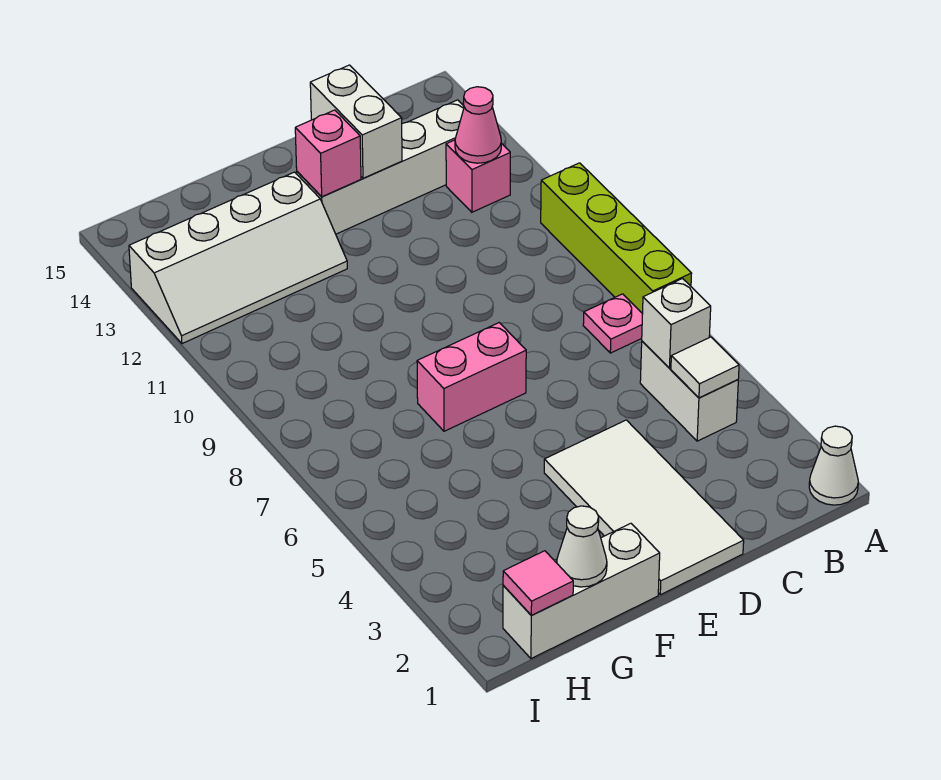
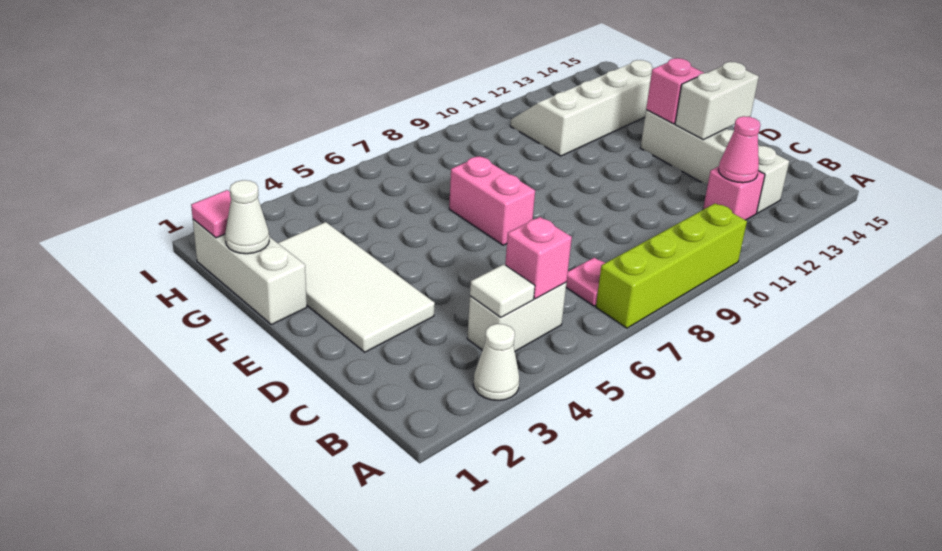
white cone A1 level 1 -> white cone A3 level 1
white brick B5 level 2 -> pink brick B5 level 2
white tile D1:E4 level 1 -> white tile D2:G3 level 1
white slope F12:I13 level 1 top 13 -> white slope G11:H14 level 1 top G

